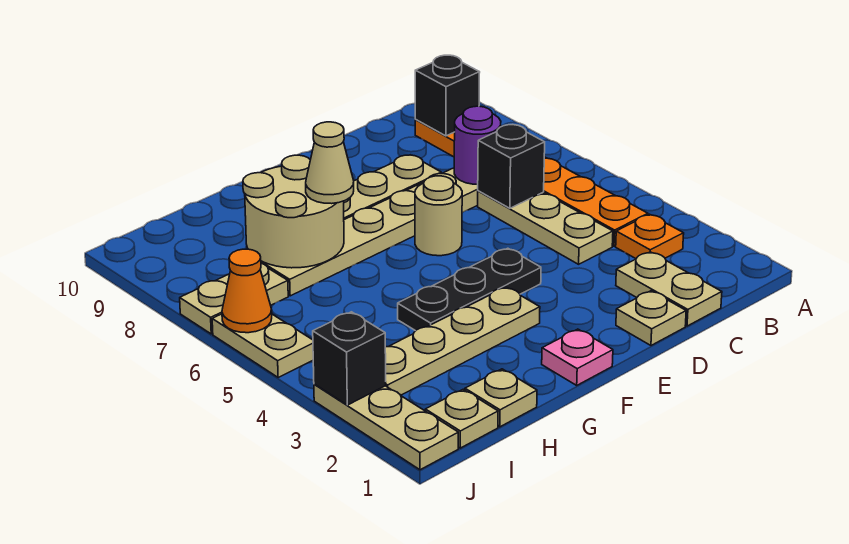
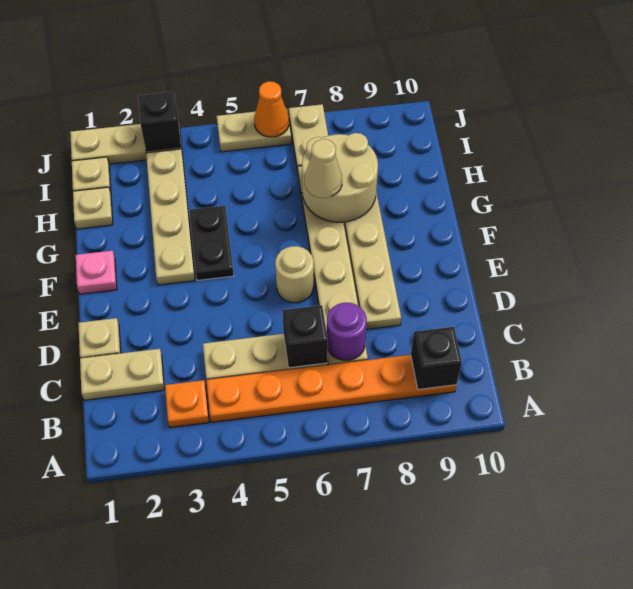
black plate E4:G4 level 1 -> black plate F4:G4 level 1

